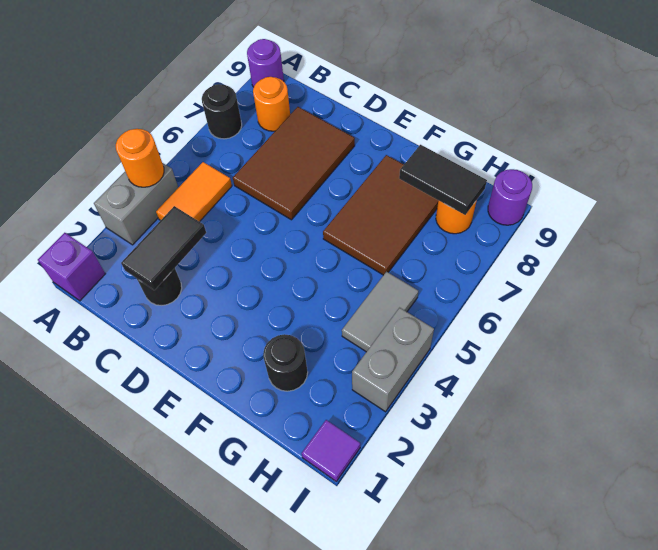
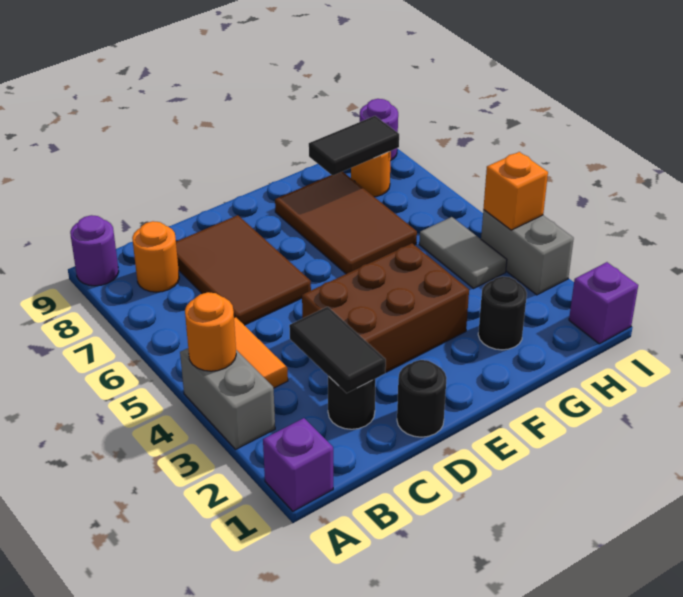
black round brick A7 level 1 -> black round brick D1 level 1
none -> brown brick D3:F4 level 1
purple tile I1 level 1 -> purple brick I1 level 1
none -> orange brick I4 level 2

